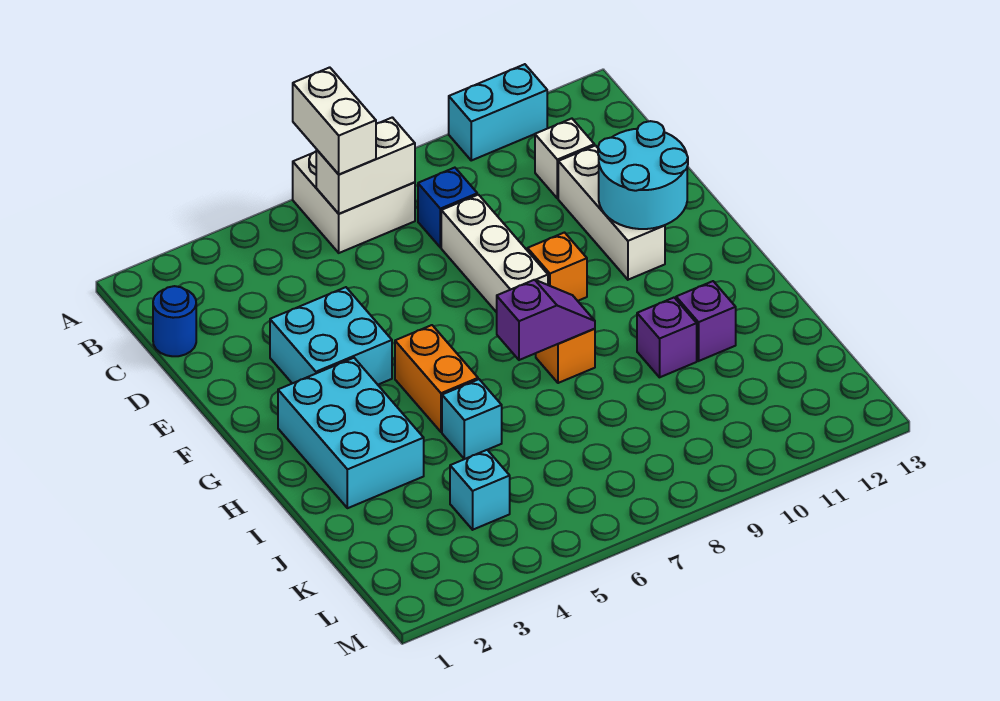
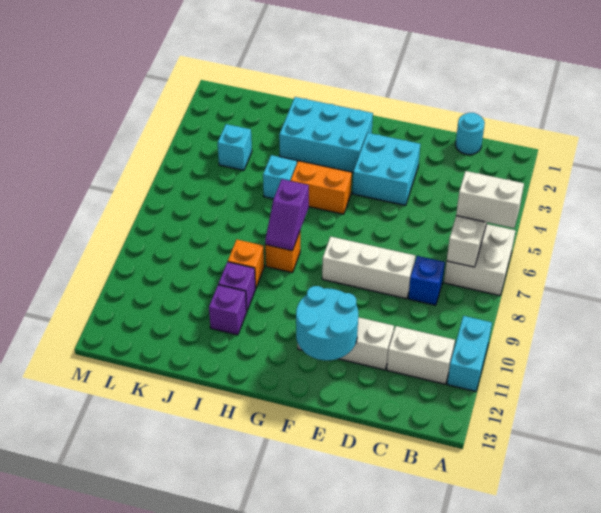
blue round brick C1 level 1 -> cyan round brick C1 level 1
white brick C11 level 1 -> white brick B11:C11 level 1
orange brick F9 level 1 -> orange brick I9 level 1

